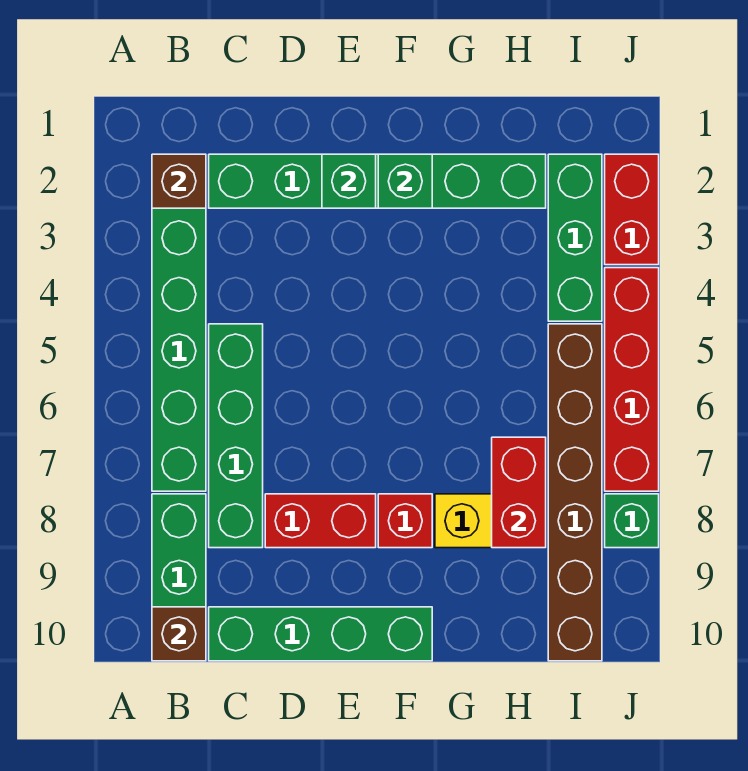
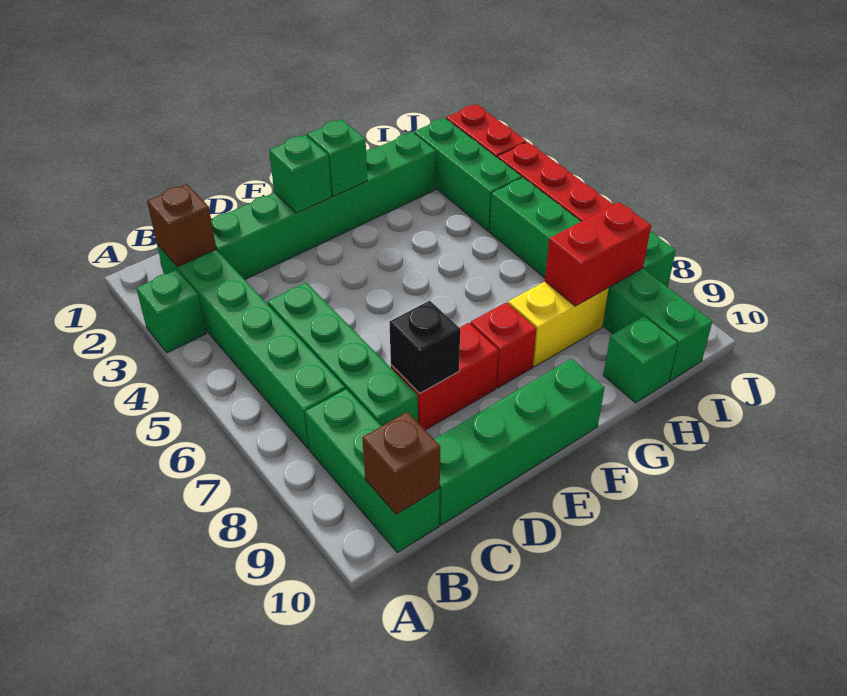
none -> green brick A3 level 1
none -> black brick D8 level 2
red brick H7:H8 level 2 -> red brick H8:I8 level 2
none -> green brick H10 level 1
brown brick I5:I10 level 1 -> green brick I5:I10 level 1

